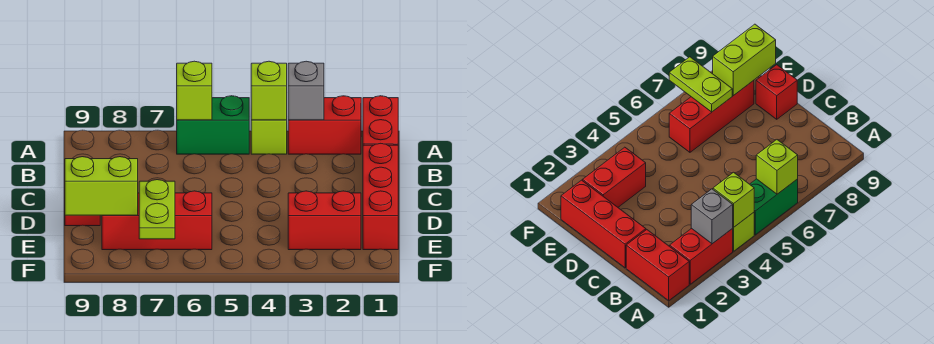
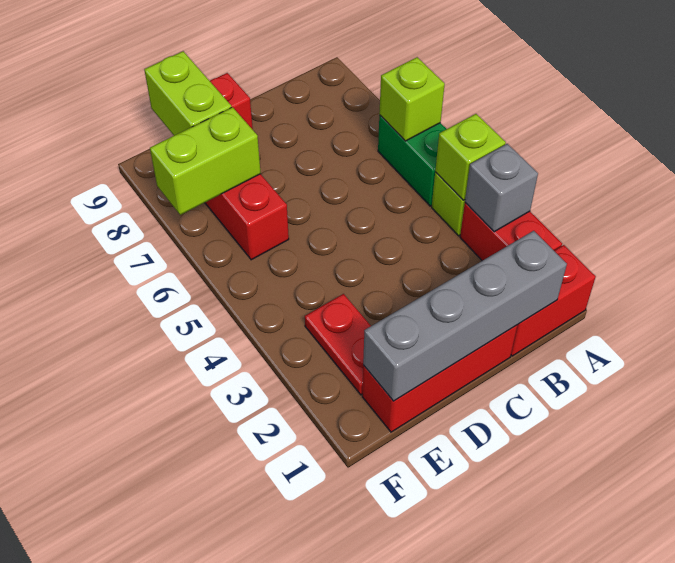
none -> grey brick B1:E1 level 2
red brick E2:E3 level 1 -> red plate E2:E3 level 1
lime plate E7:F7 level 2 -> lime brick E7:F7 level 2

